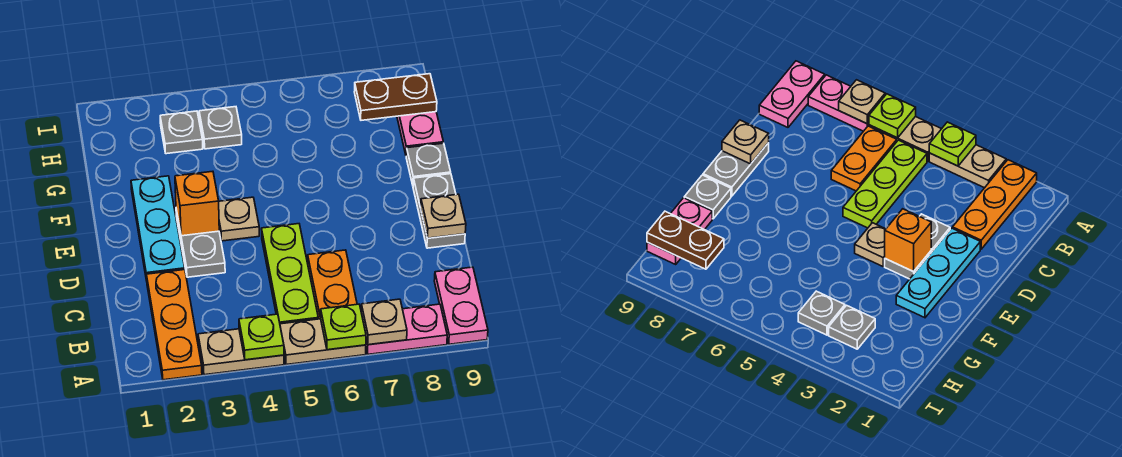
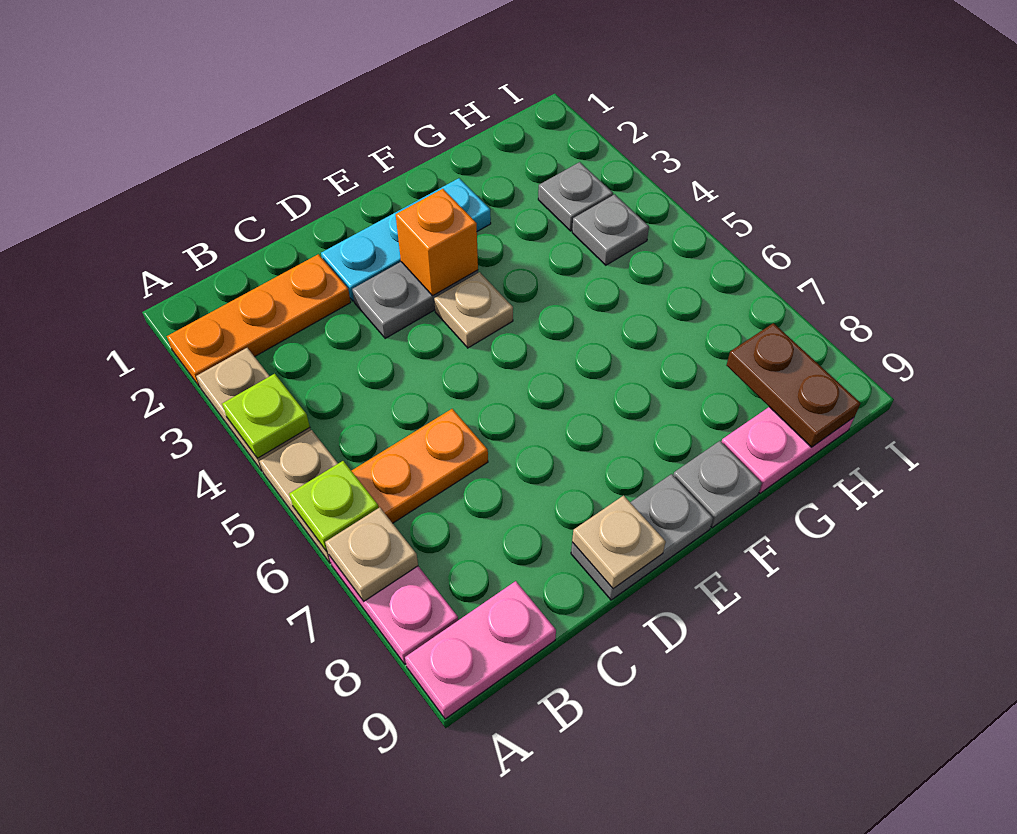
lime plate B5:D5 level 1 -> none

